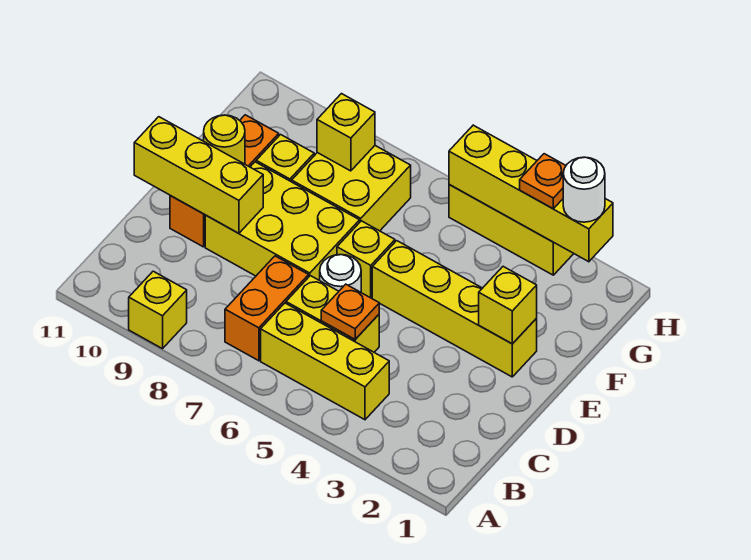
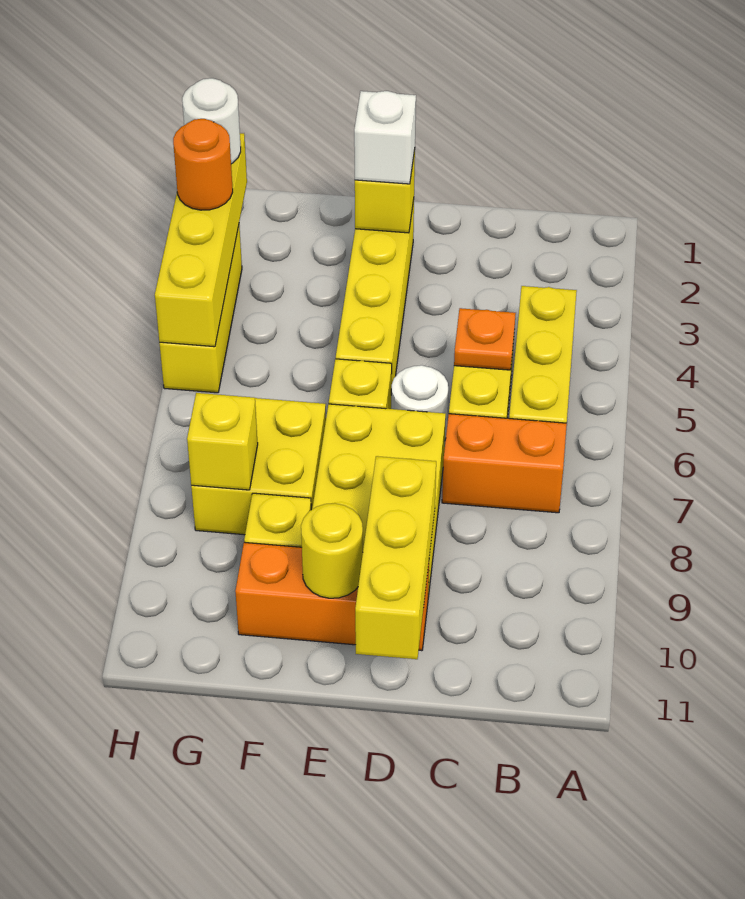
yellow brick A9 level 1 -> none
none -> white brick E2 level 3
orange plate H3 level 3 -> orange round brick H3 level 3

